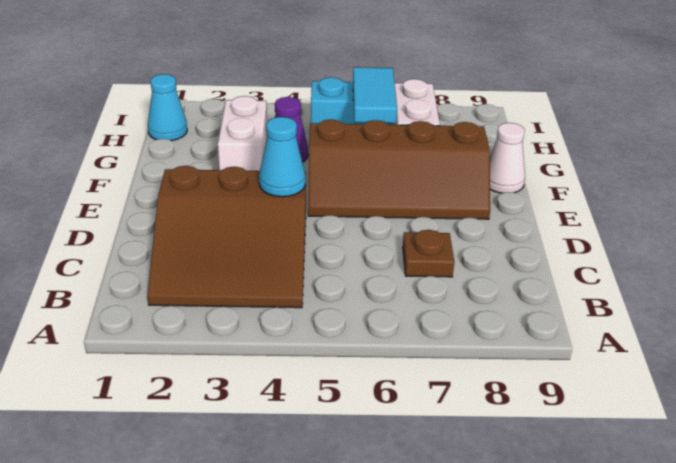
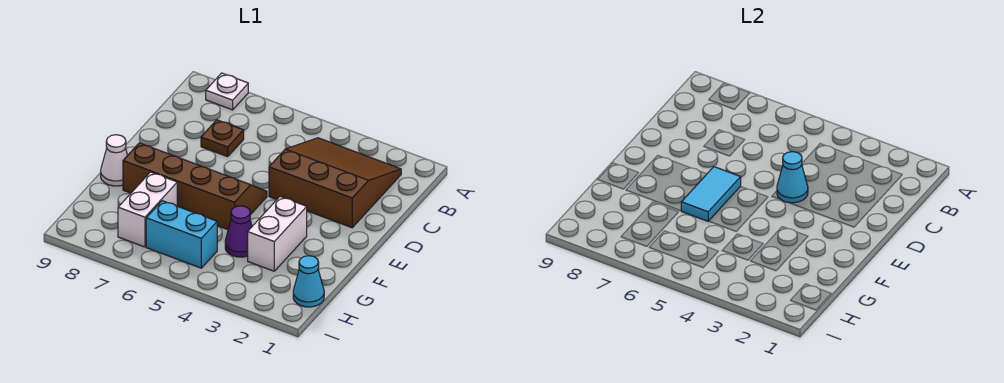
none -> white plate A8 level 1
cyan tile G6:H6 level 2 -> cyan tile E6:F6 level 2

